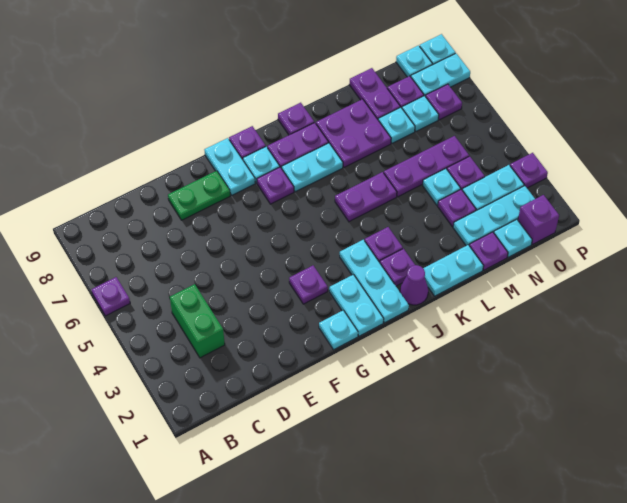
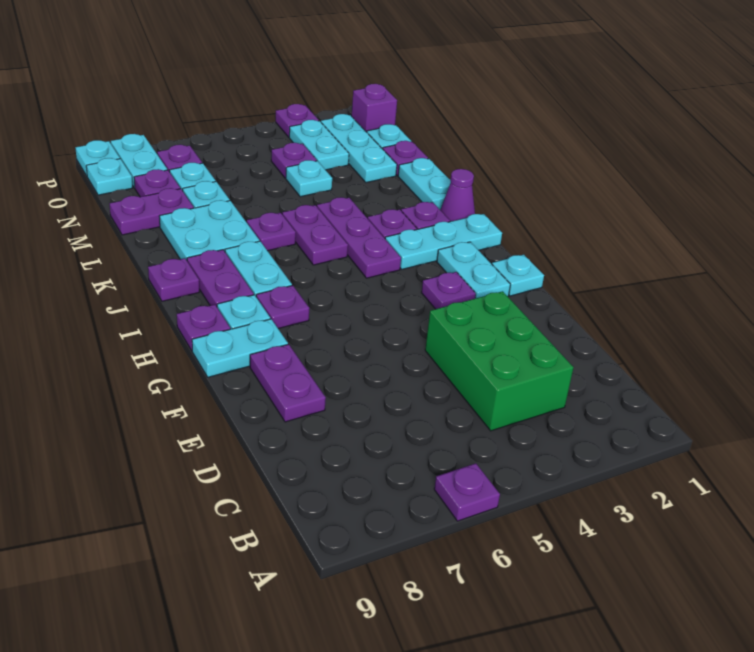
green brick C3:C4 level 1 -> green brick C3:E4 level 1
green plate E8:F8 level 1 -> purple plate E8:F8 level 1
cyan plate H1:H2 level 1 -> cyan plate G2:H2 level 1
purple plate K7:L8 level 1 -> cyan plate K7:L8 level 1
purple plate L5:N5 level 1 -> purple plate I4:K4 level 1
purple plate M3 level 1 -> purple plate K6 level 1

